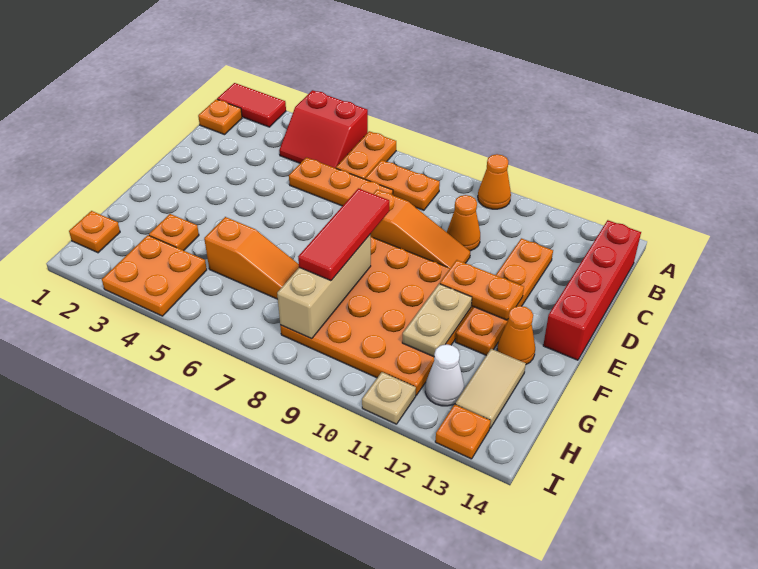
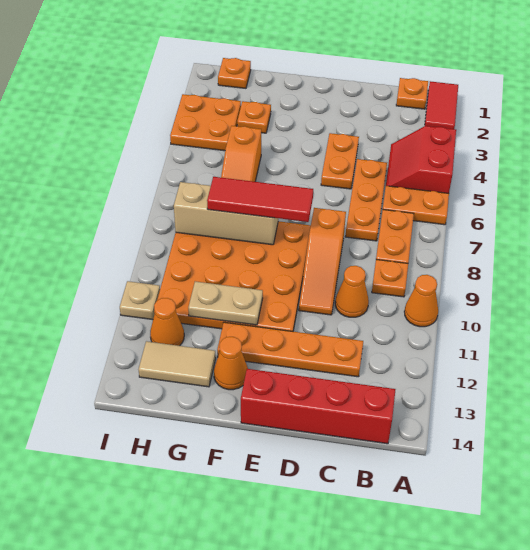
orange plate E11:E12 level 2 -> orange plate D4:D5 level 1
white cone H12 level 1 -> orange cone H12 level 1
orange plate I13 level 1 -> orange plate B9 level 1

